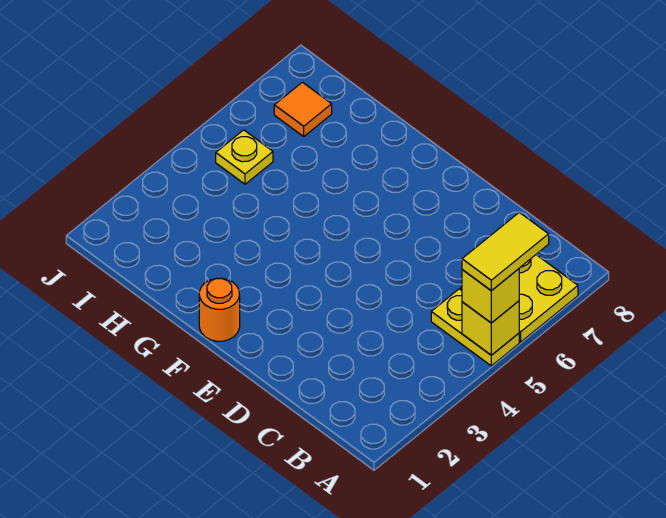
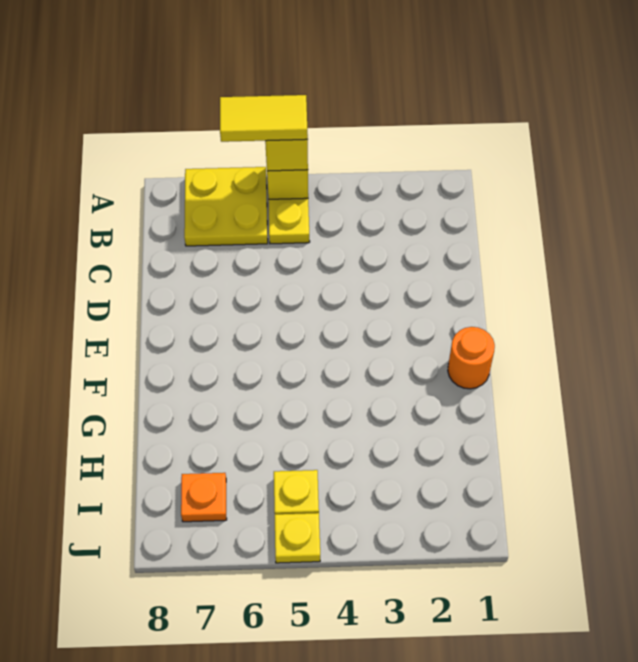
orange tile I7 level 1 -> orange plate I7 level 1
none -> yellow plate J5 level 1

